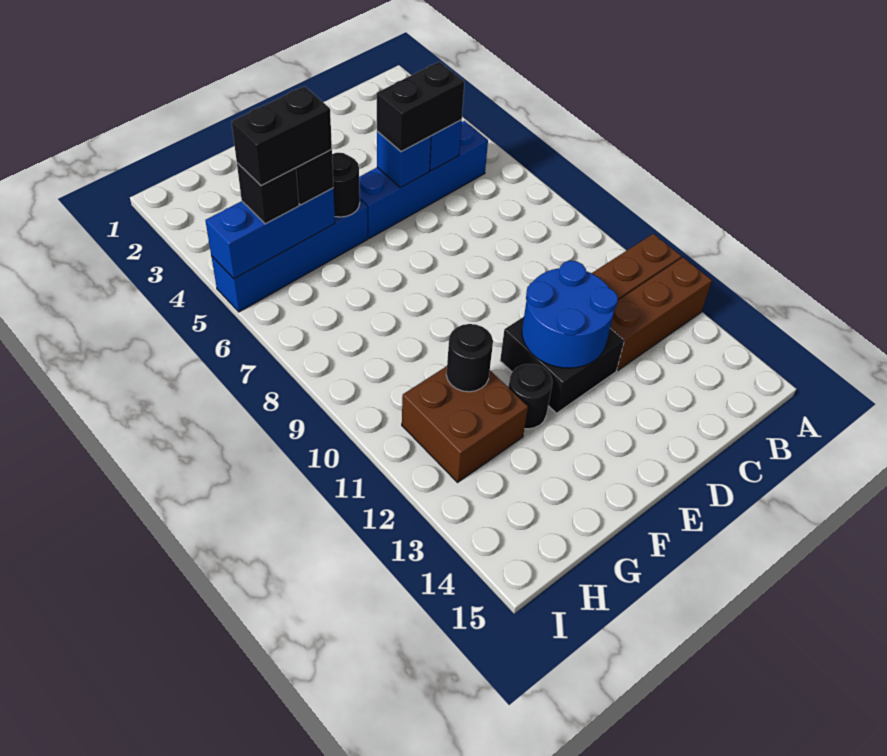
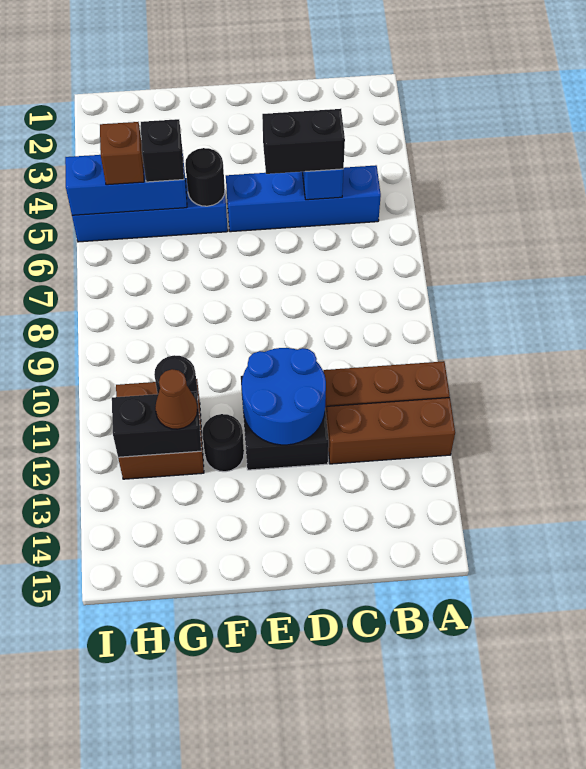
blue brick D5 level 2 -> none
black brick G5:H5 level 4 -> black brick G12:H12 level 2
none -> brown cone G12 level 3
black brick H5 level 3 -> brown brick H5 level 3

